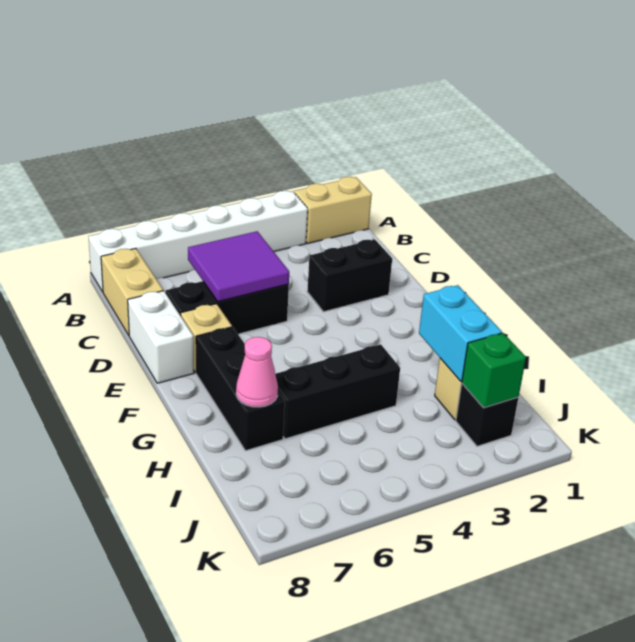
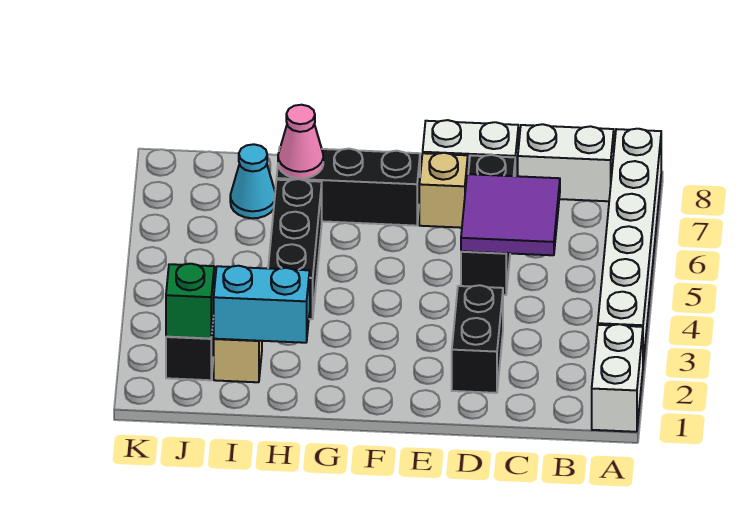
tan brick A1:A2 level 1 -> white brick A1:A2 level 1
tan brick B8:C8 level 1 -> white brick B8:C8 level 1
none -> cyan cone I7 level 1

